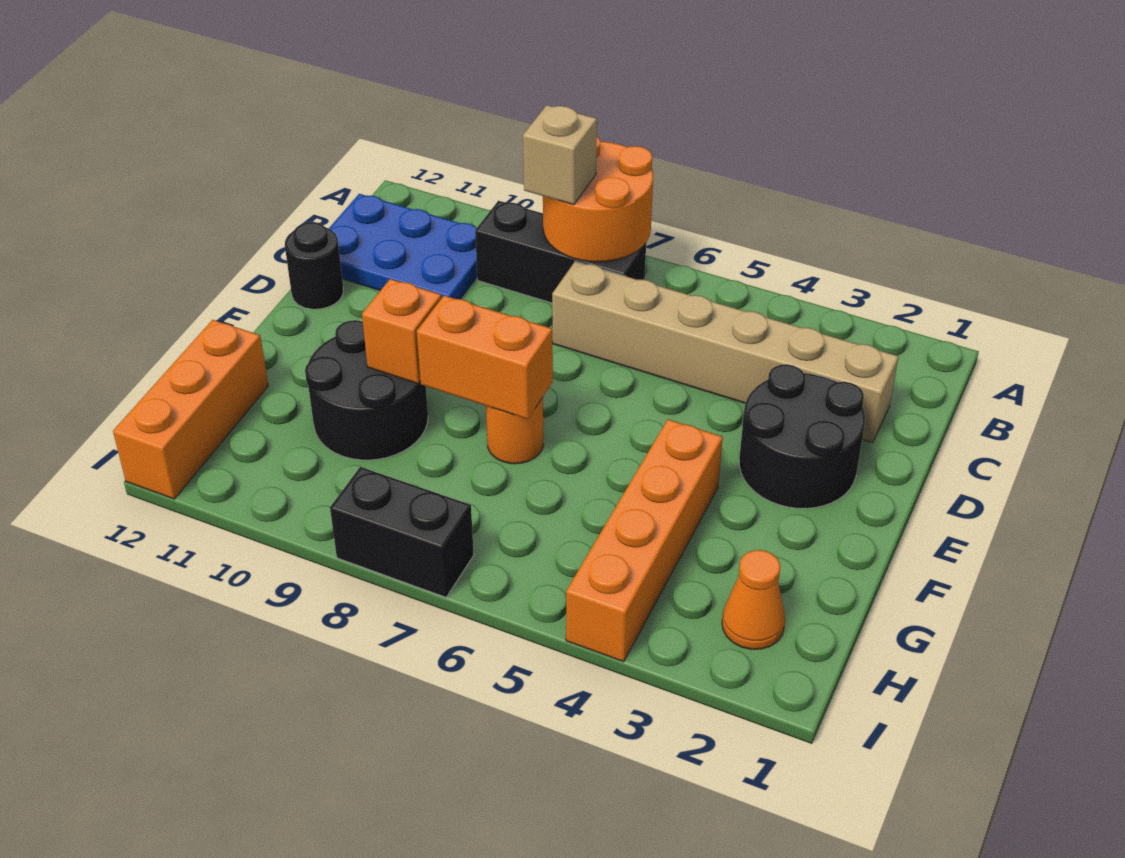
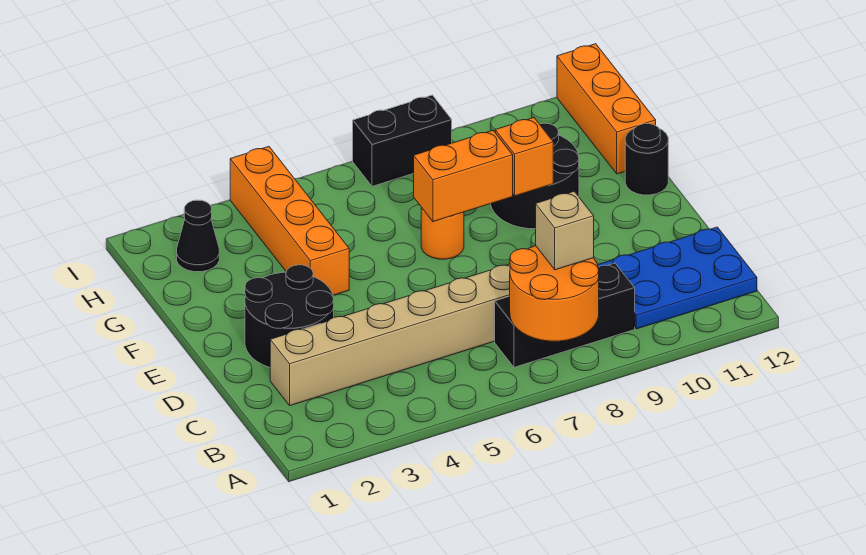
black round brick D12 level 1 -> black round brick F12 level 1
orange cone H2 level 1 -> black cone H2 level 1

